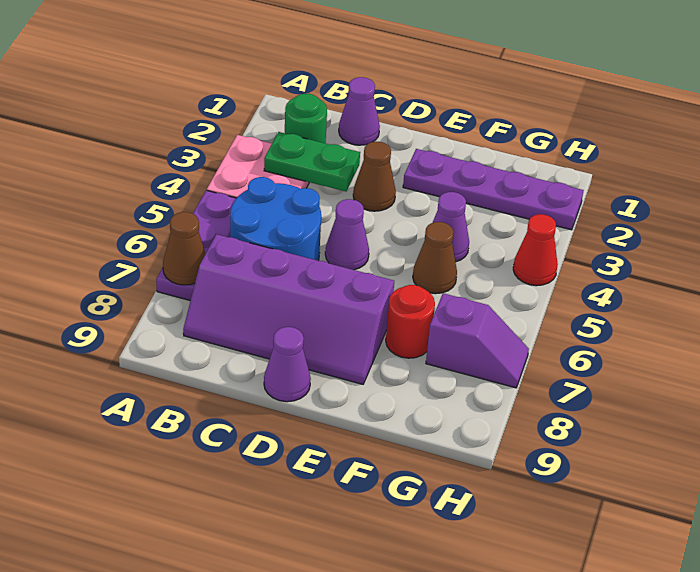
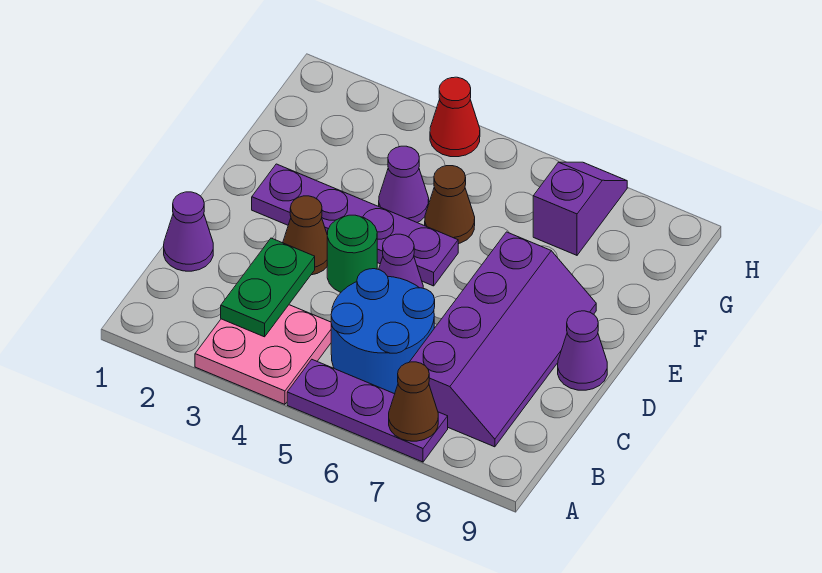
green round brick B2 level 1 -> green round brick D4 level 1
purple plate E2:H2 level 1 -> purple plate E2:E5 level 1
red round brick F7 level 1 -> none

